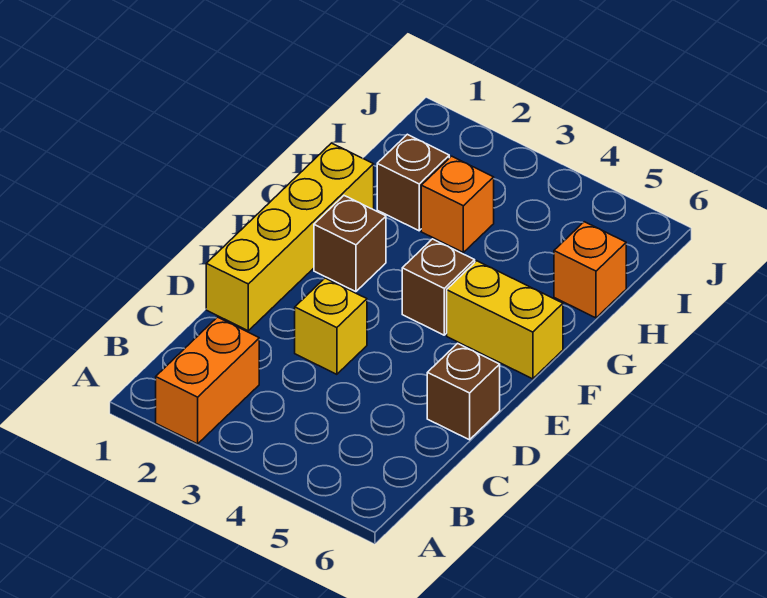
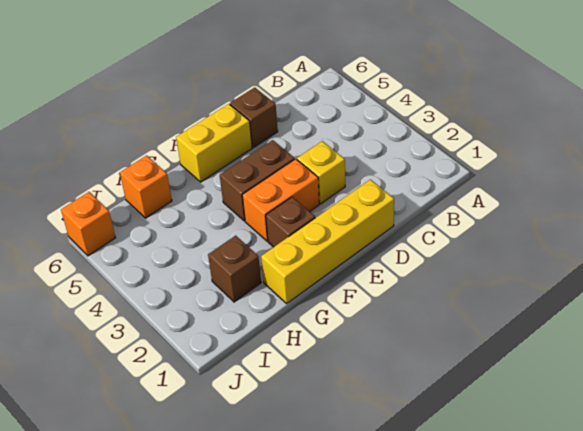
orange brick A2:B2 level 1 -> orange brick E3:F3 level 1
brown brick F4 level 1 -> brown brick E4:F4 level 1
yellow brick F5:F6 level 1 -> yellow brick E6:F6 level 1
orange brick H3 level 1 -> orange brick J6 level 1

